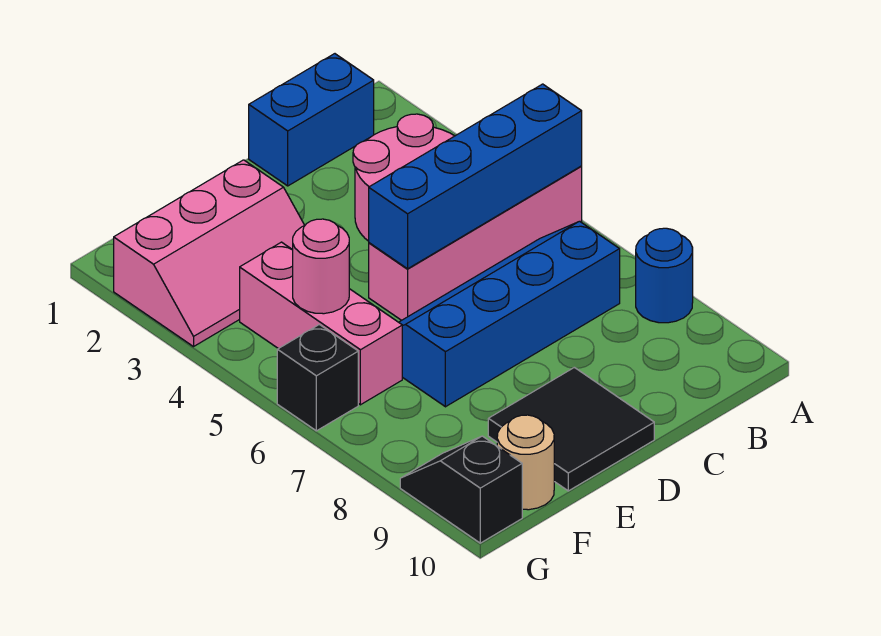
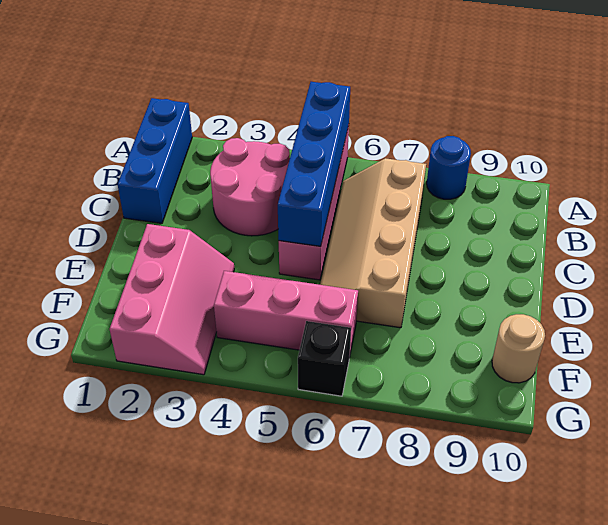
blue brick B1:C1 level 1 -> blue brick A1:C1 level 1
blue slope B6:E7 level 1 top 7 -> tan slope B6:E7 level 1 top 7
black tile D9:E10 level 1 -> none
pink round brick F5 level 2 -> none
black slope G9:G10 level 1 top 10 -> none

